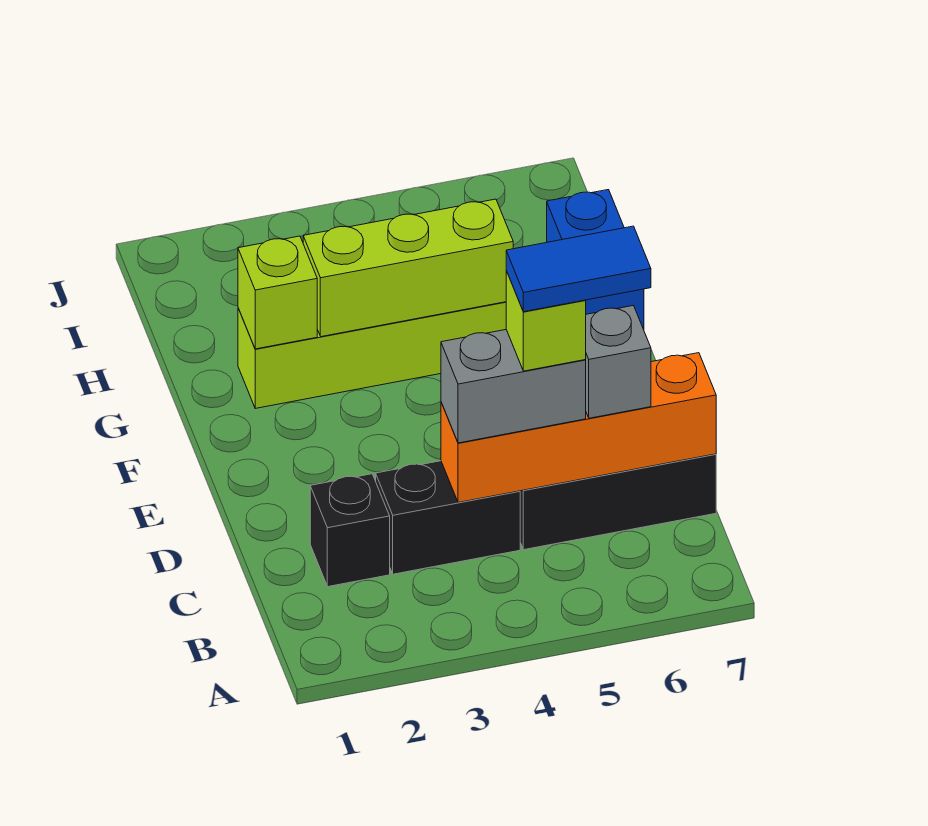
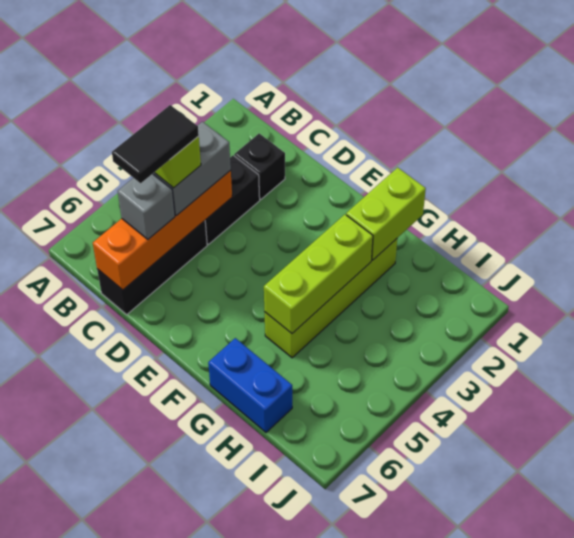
blue tile C5:C6 level 5 -> black tile C5:C6 level 5
lime brick G2 level 2 -> lime brick G1:G2 level 2

